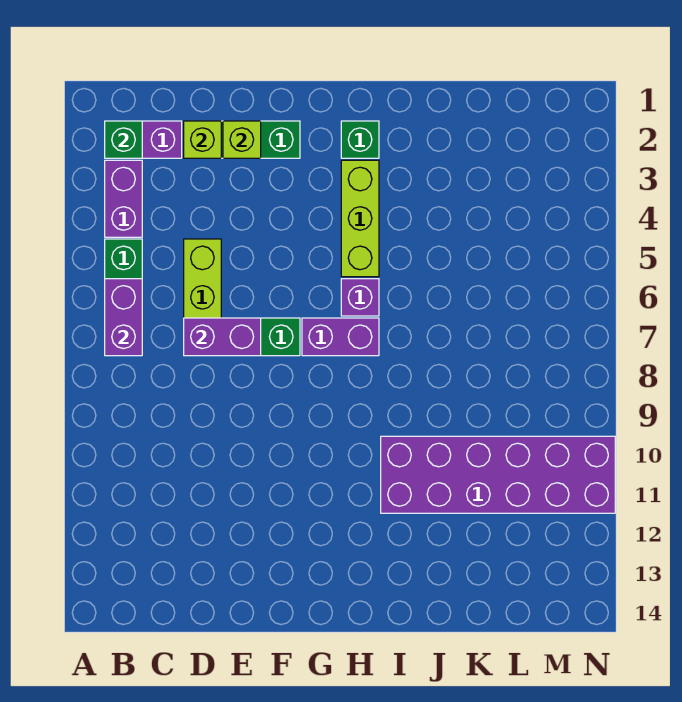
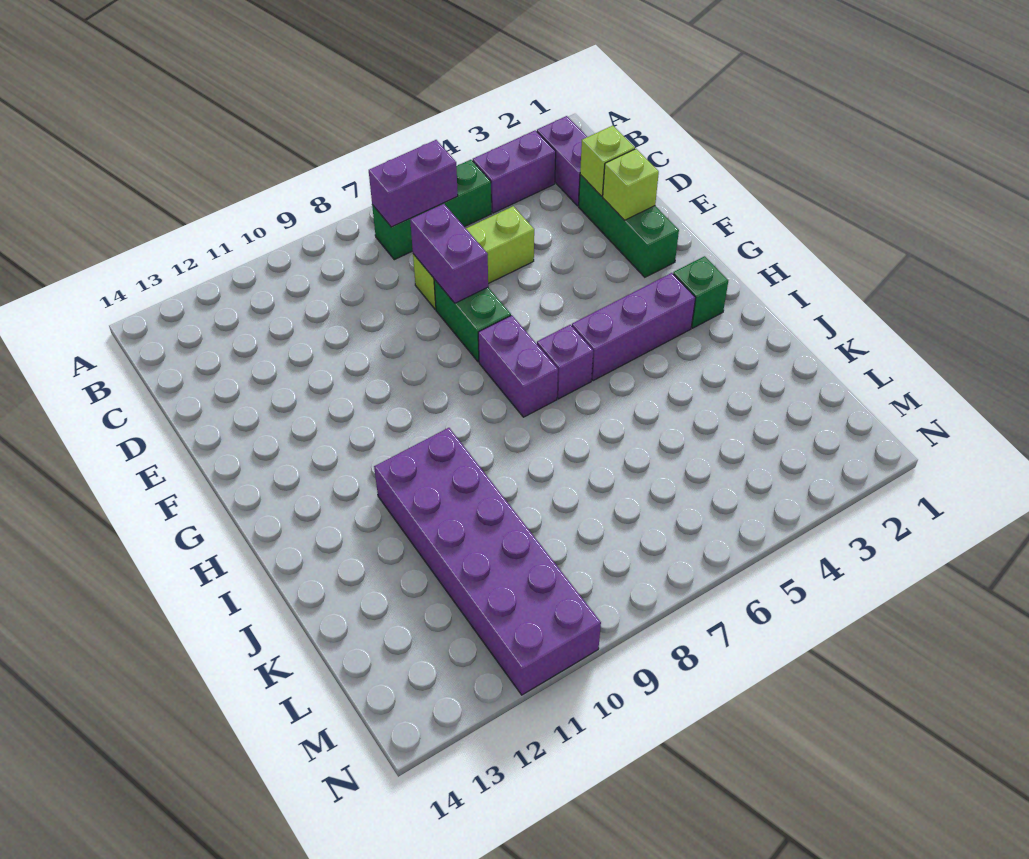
green brick B2 level 2 -> none
lime brick H3:H5 level 1 -> purple brick H3:H5 level 1

